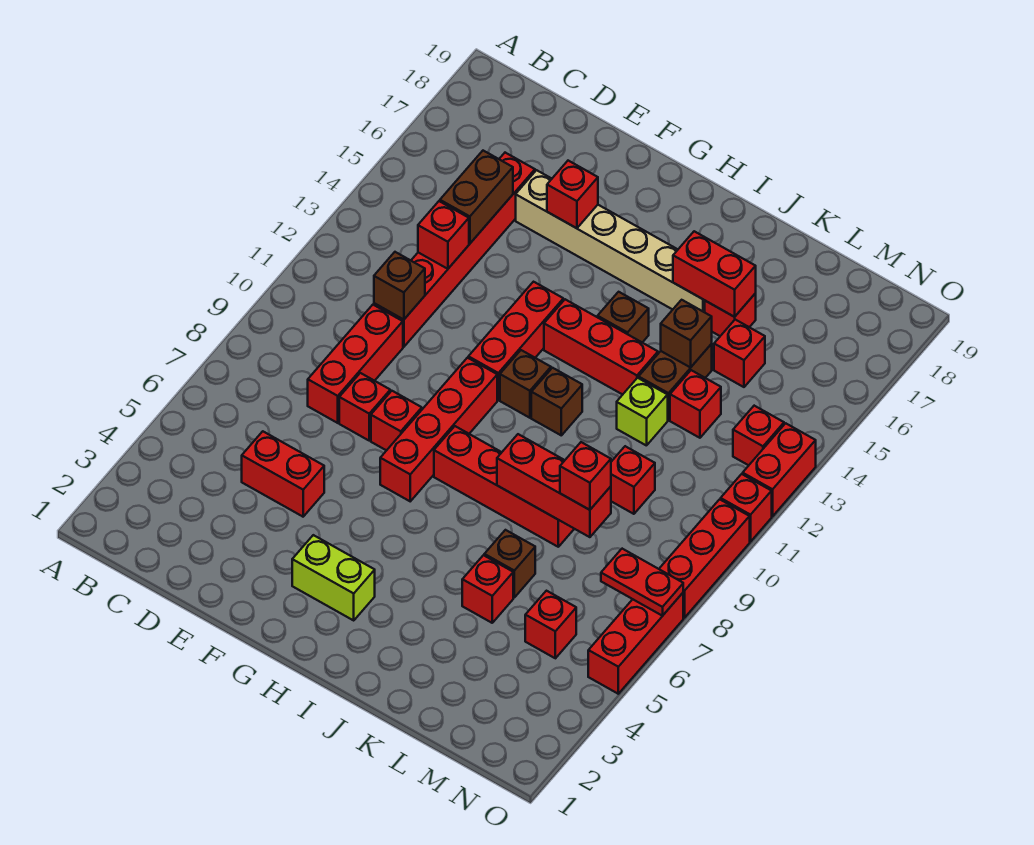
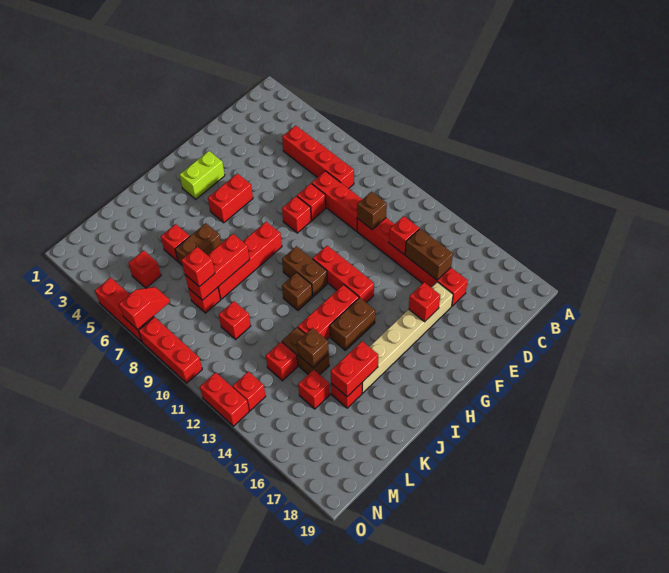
red brick D5:E5 level 1 -> red brick G5:H5 level 1
red brick G7:G10 level 1 -> red brick C5:C8 level 1
brown brick H11 level 1 -> brown brick H10:H11 level 1
brown brick I14 level 1 -> brown brick H14:I14 level 1
brown brick K6 level 1 -> brown brick J6:K6 level 1
lime brick K12 level 1 -> none
red plate N7:O7 level 2 -> red slope N7:O7 level 2 top O
red brick O11 level 1 -> red brick L8 level 1

